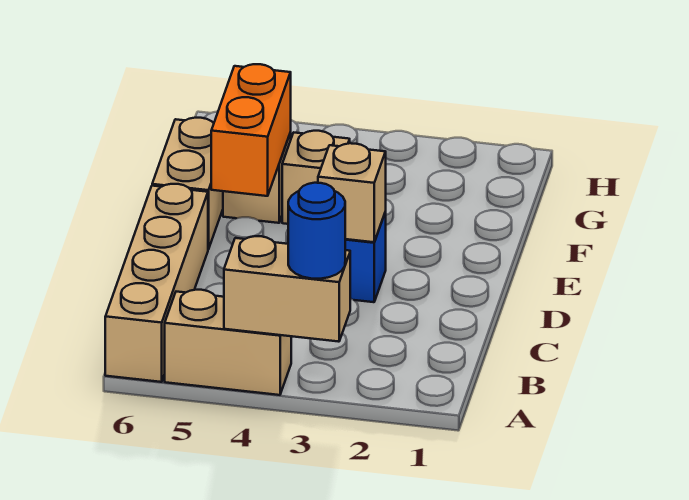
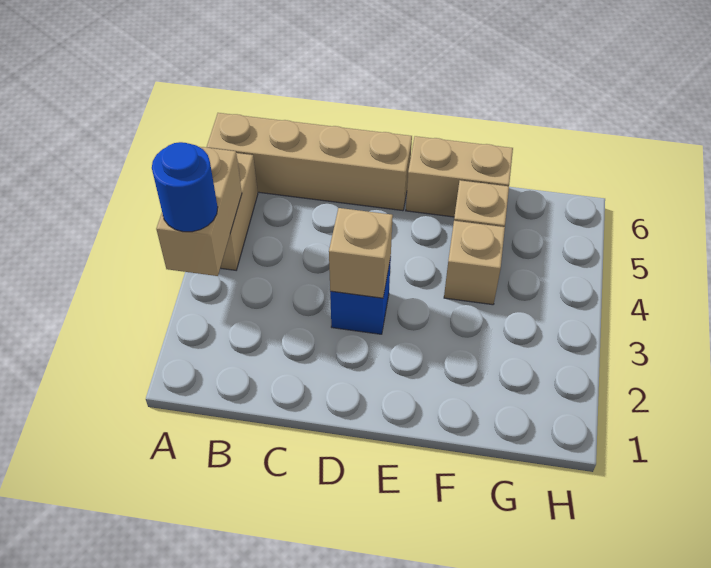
orange brick E5:F5 level 2 -> none

